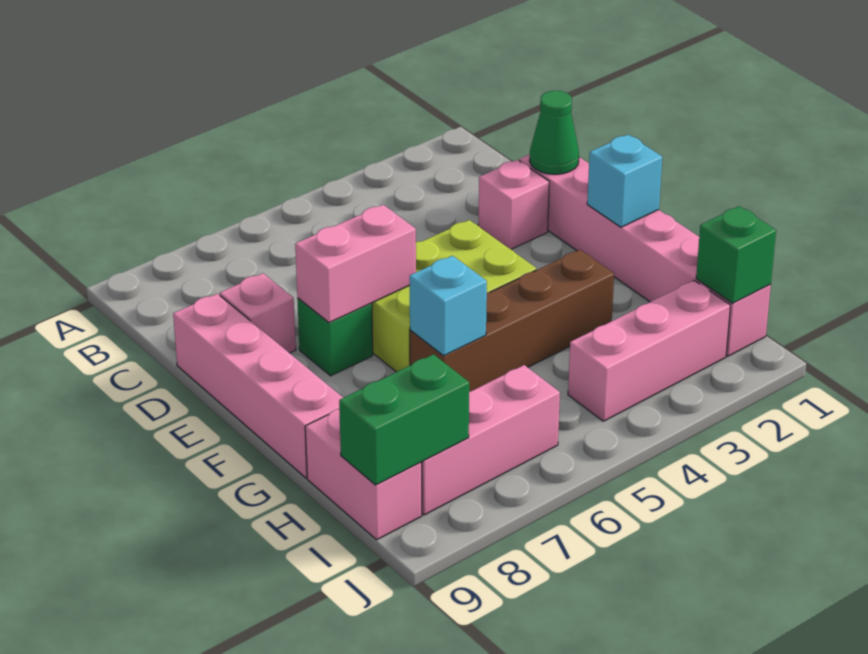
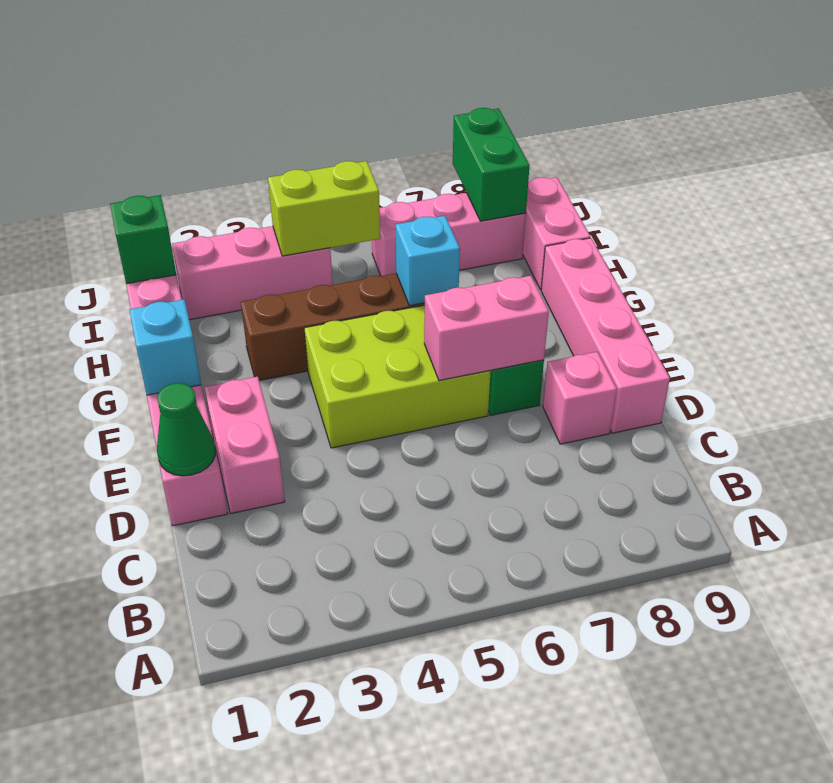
pink brick D2 level 1 -> pink brick D2:E2 level 1
none -> lime brick I4:I5 level 2
green brick I8:I9 level 2 -> green brick I8:J8 level 2

